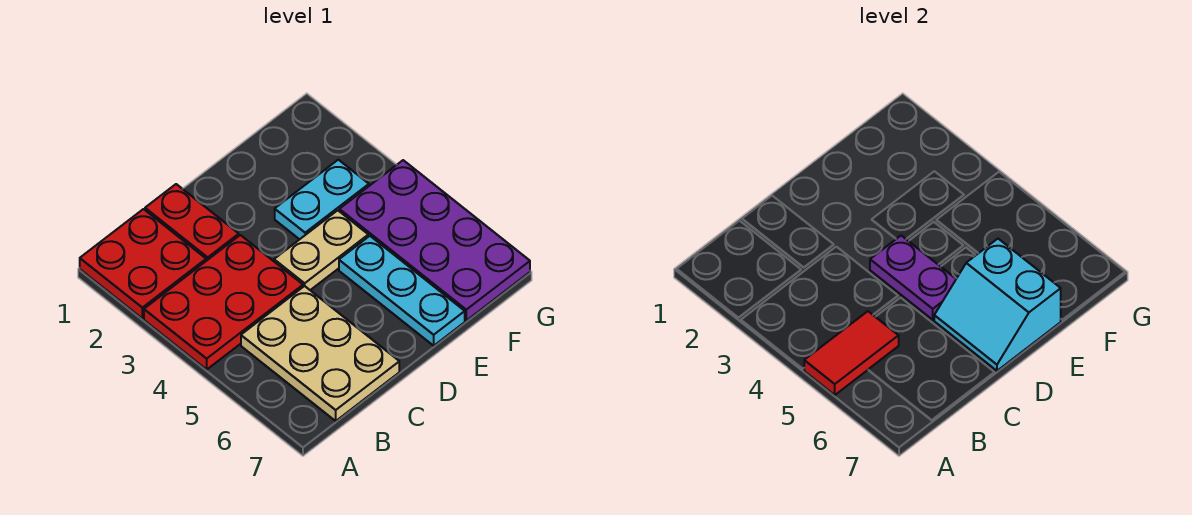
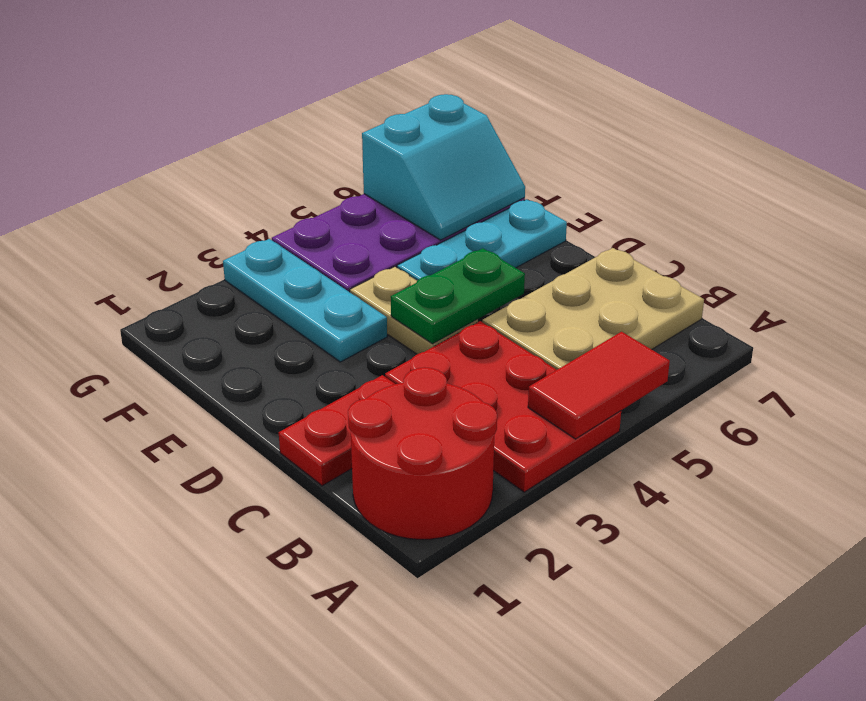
red plate A1:B2 level 1 -> red round brick A1:B2 level 1
red tile A5:B5 level 2 -> red tile A4:A5 level 2
purple plate D4:D5 level 2 -> green plate D4:D5 level 2
cyan slope D6:E7 level 2 top E -> cyan slope F6:G7 level 2 top G
cyan plate E3:F3 level 1 -> cyan plate E3:G3 level 1

